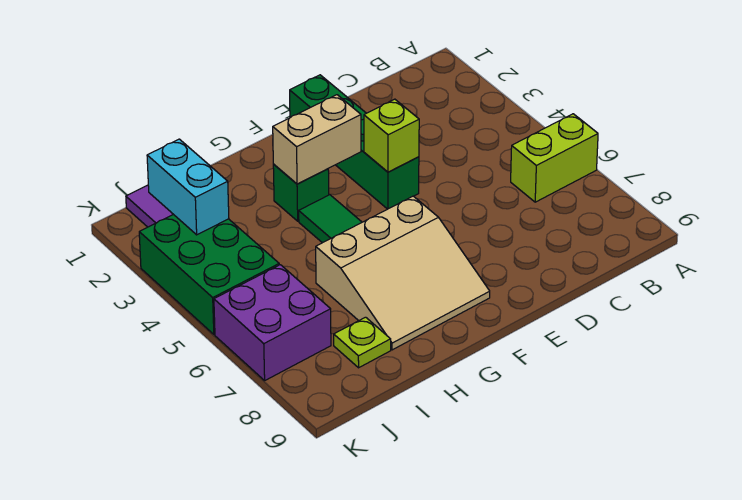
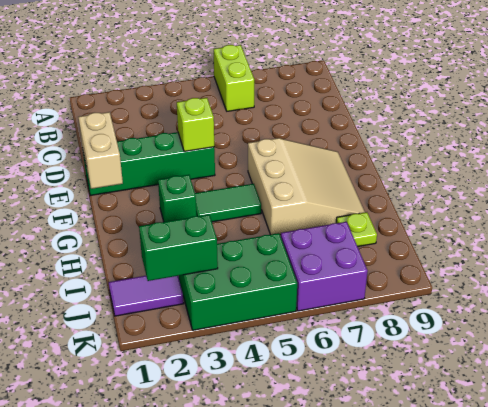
tan brick F3:G3 level 2 -> tan brick E1:F1 level 2
cyan brick J2:J3 level 2 -> green brick J2:J3 level 2

